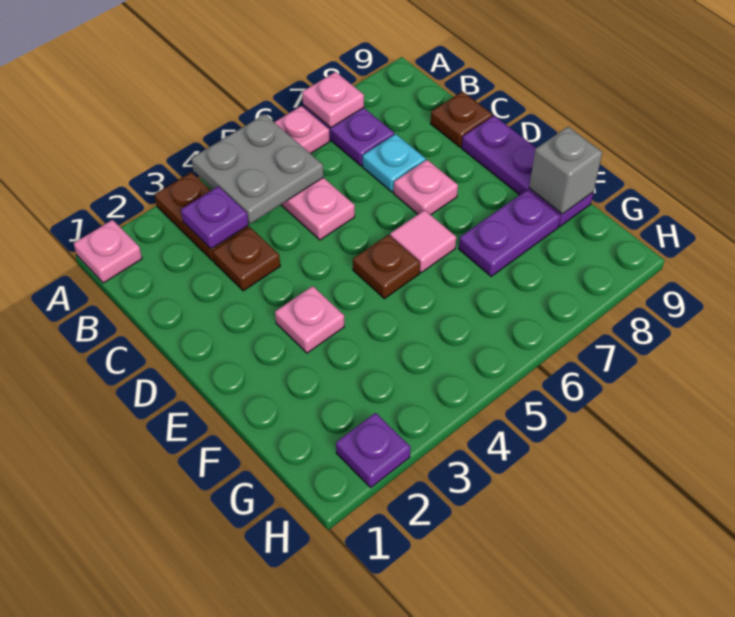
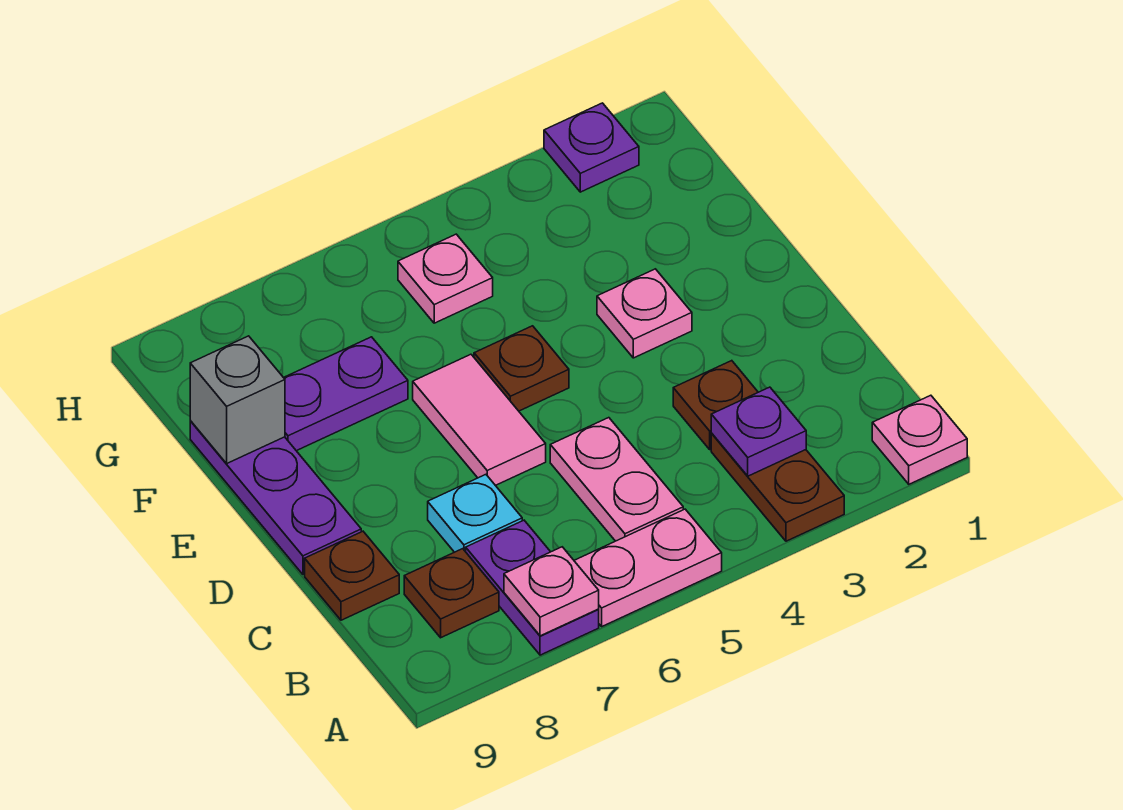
grey plate A4:B5 level 2 -> none
none -> brown plate B8 level 1
pink plate D7 level 1 -> pink plate G5 level 1
pink tile E6 level 1 -> pink tile D6:E6 level 1

